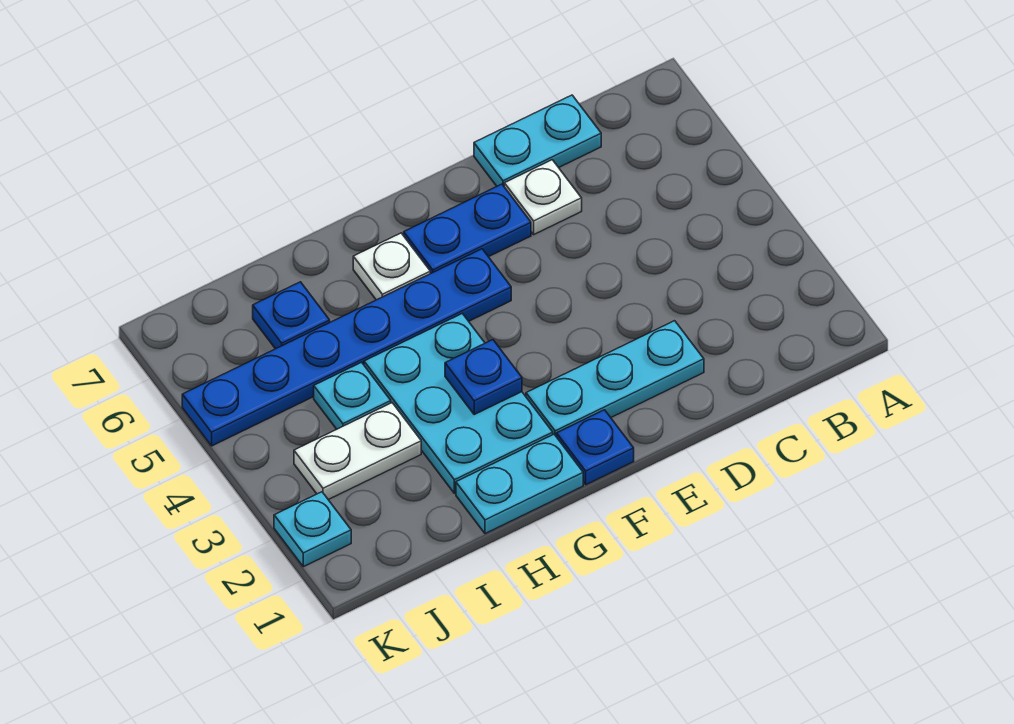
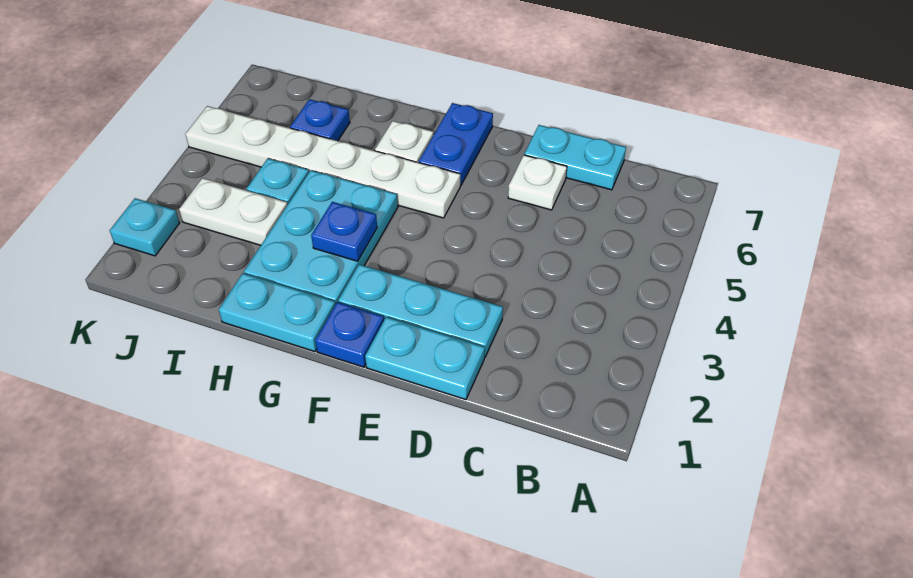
none -> cyan plate D1:E1 level 1
blue plate E6:F6 level 1 -> blue plate F6:F7 level 1
blue plate F5:K5 level 1 -> white plate F5:K5 level 1

